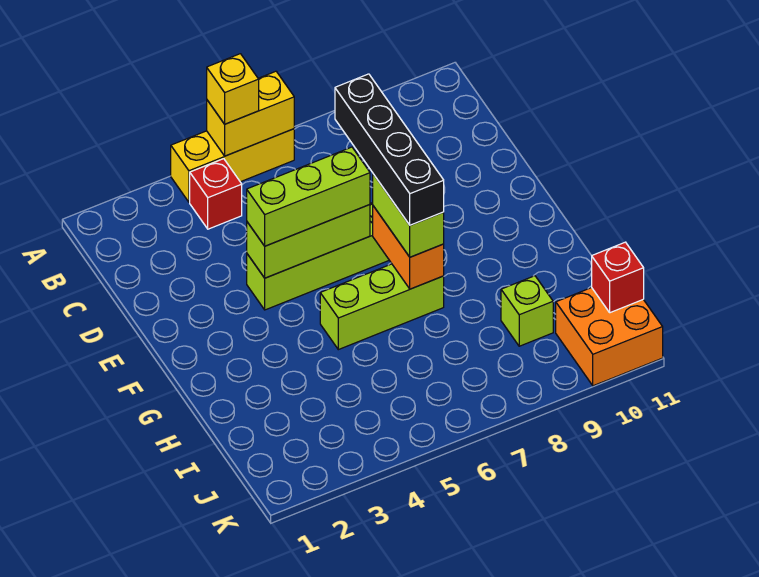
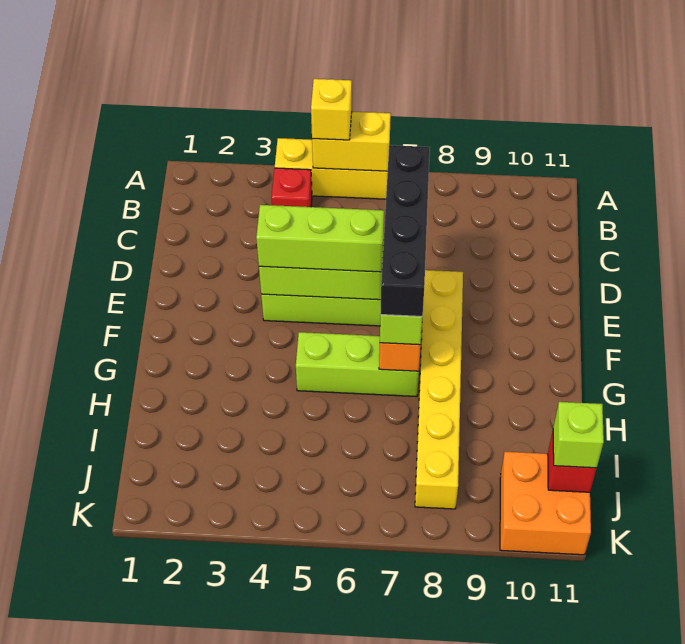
none -> yellow brick E8:J8 level 1
lime brick I9 level 1 -> lime brick J11 level 3

